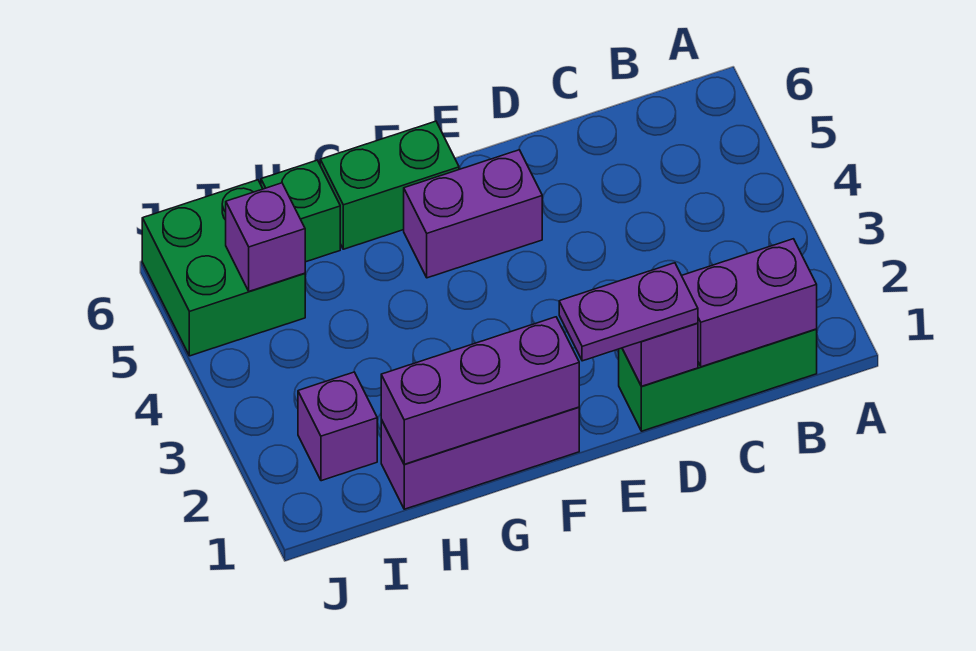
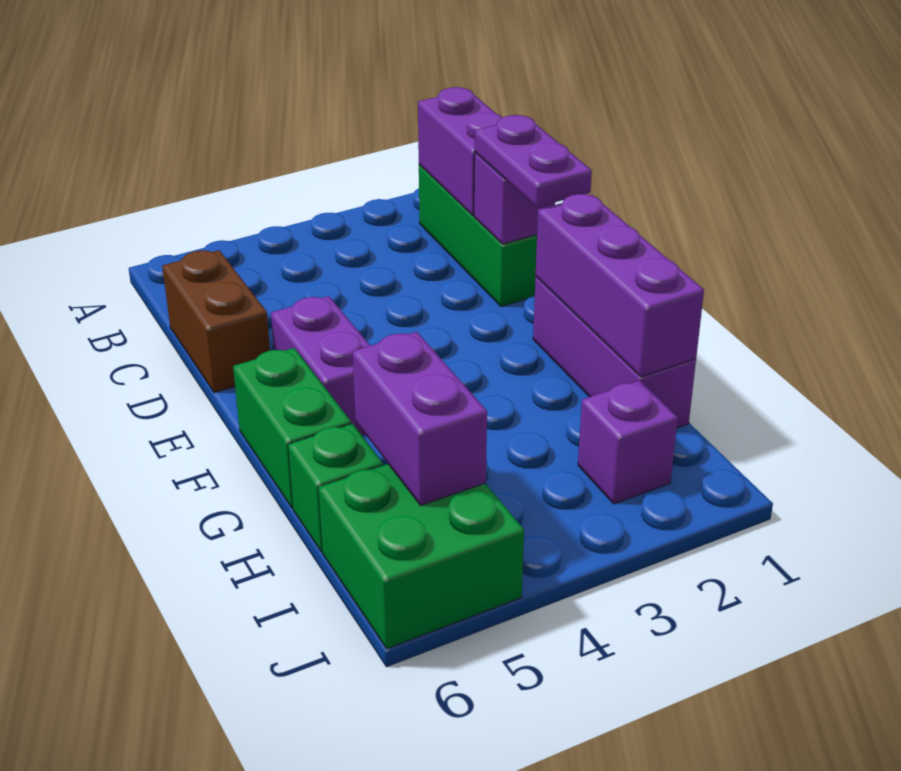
none -> brown brick C6:D6 level 1
purple brick I5 level 2 -> purple brick H5:I5 level 2

